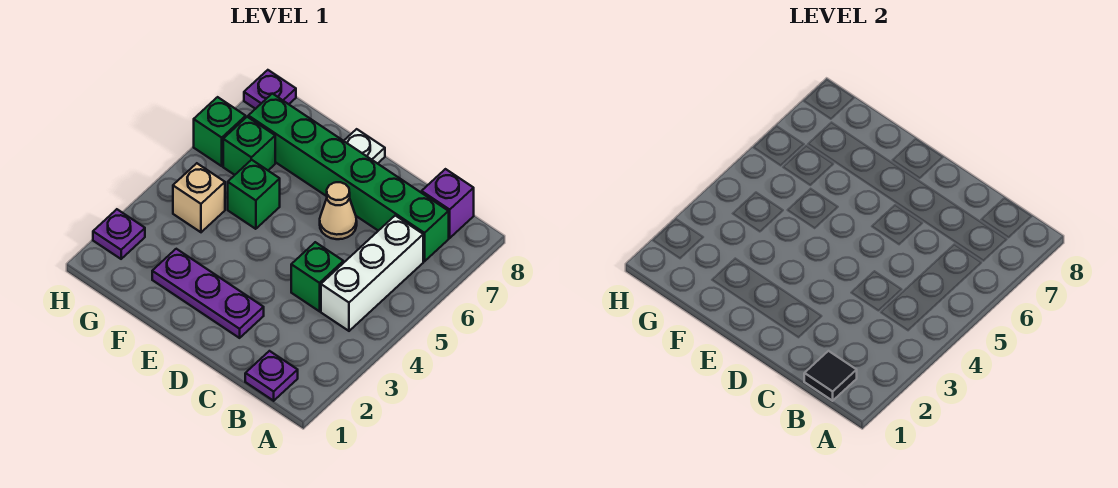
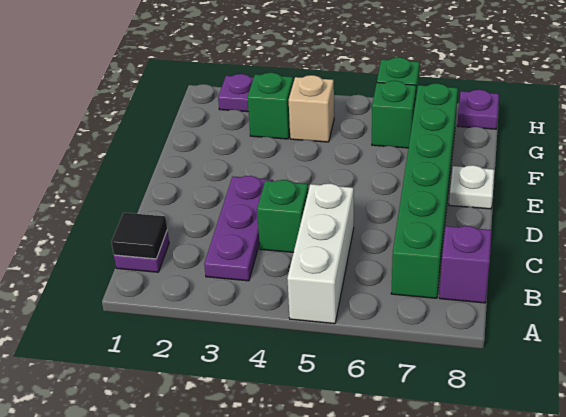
white brick B4:B6 level 1 -> white brick A5:C5 level 1
purple plate D2:F2 level 1 -> purple plate B3:D3 level 1
tan cone D6 level 1 -> none
green brick F5 level 1 -> green brick G3 level 1

